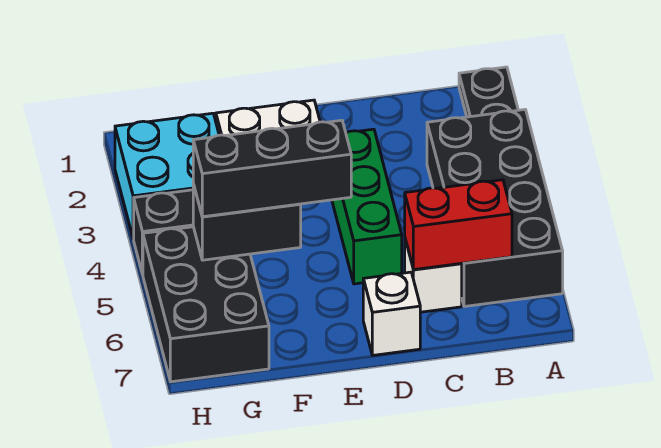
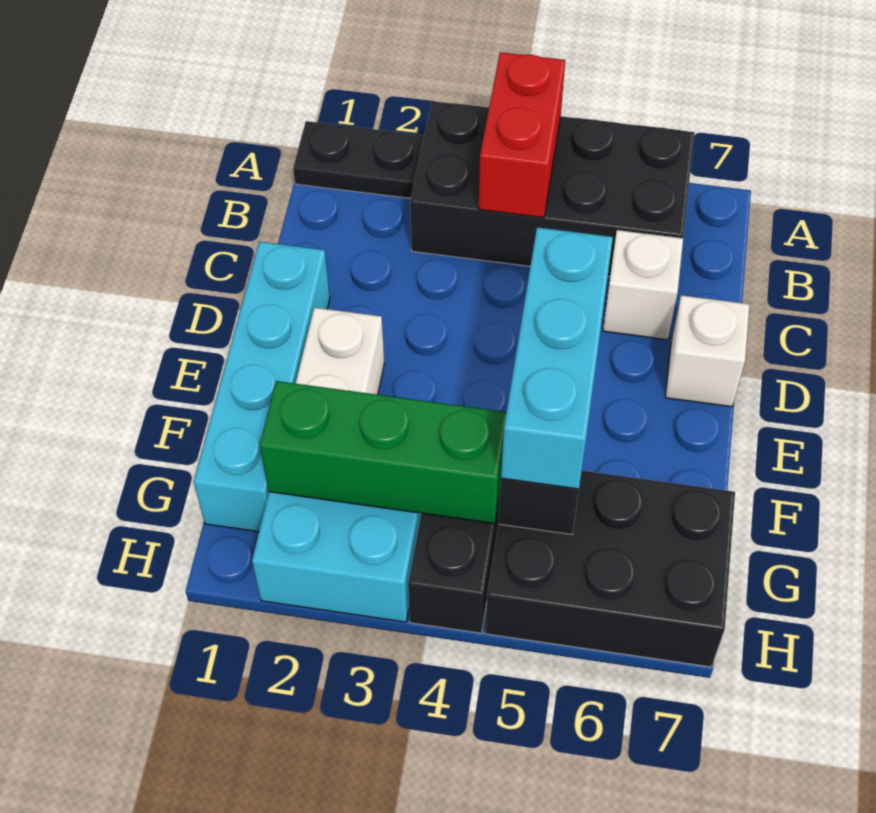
red brick B6:C6 level 2 -> red brick A4:B4 level 2
none -> cyan brick D1:G1 level 1
green brick D3:D5 level 1 -> green brick G2:G4 level 2
black brick E5:G5 level 3 -> cyan brick E5:G5 level 3

